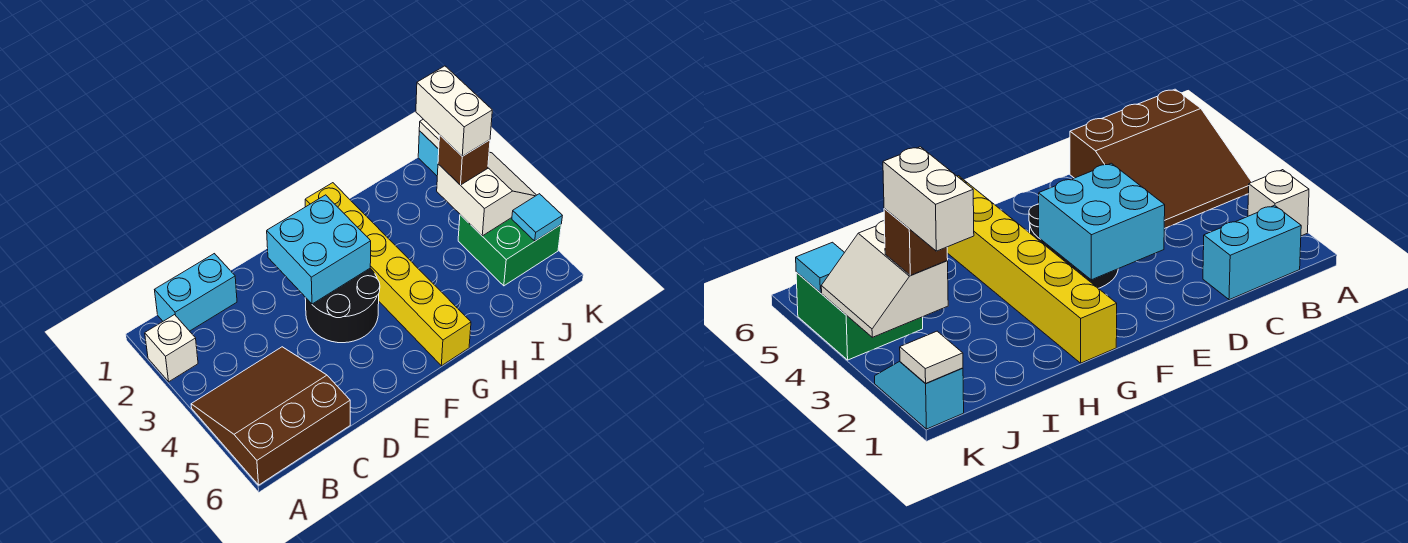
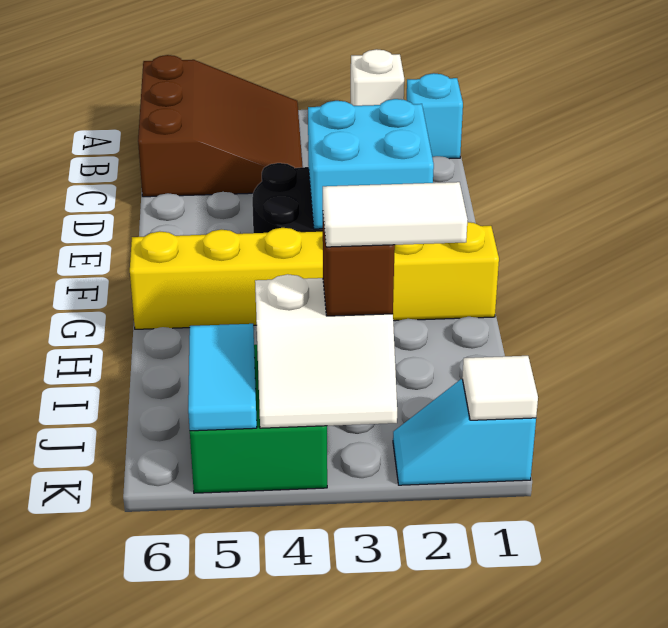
cyan brick B1:C1 level 1 -> cyan brick B1 level 1
white brick J2:J3 level 4 -> white tile J2:J3 level 4
cyan tile K5 level 2 -> cyan tile J5:K5 level 2

